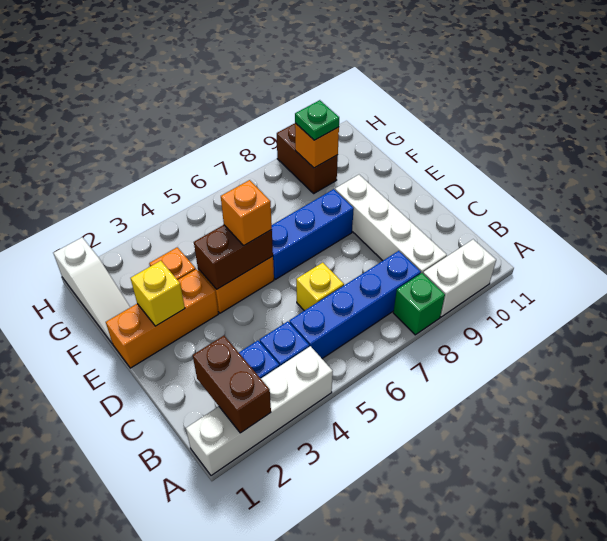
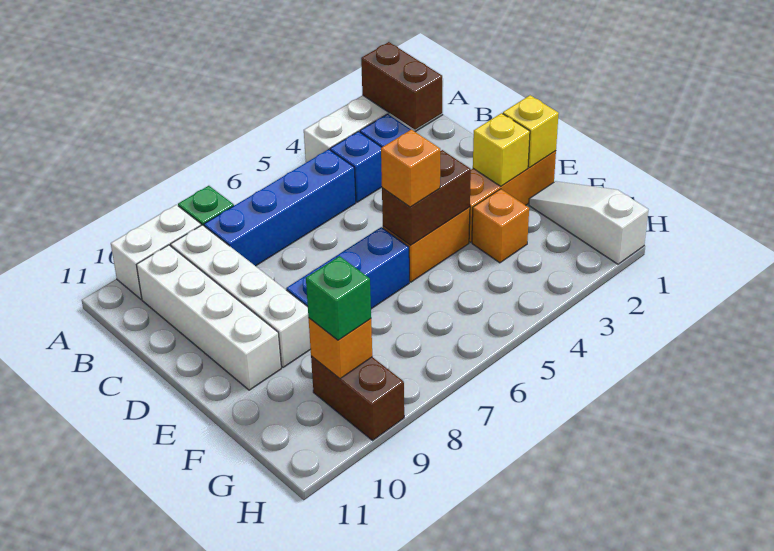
none -> white brick B10:E10 level 1
yellow brick C6 level 1 -> yellow brick E1 level 2
green plate G9 level 3 -> green brick G9 level 3

